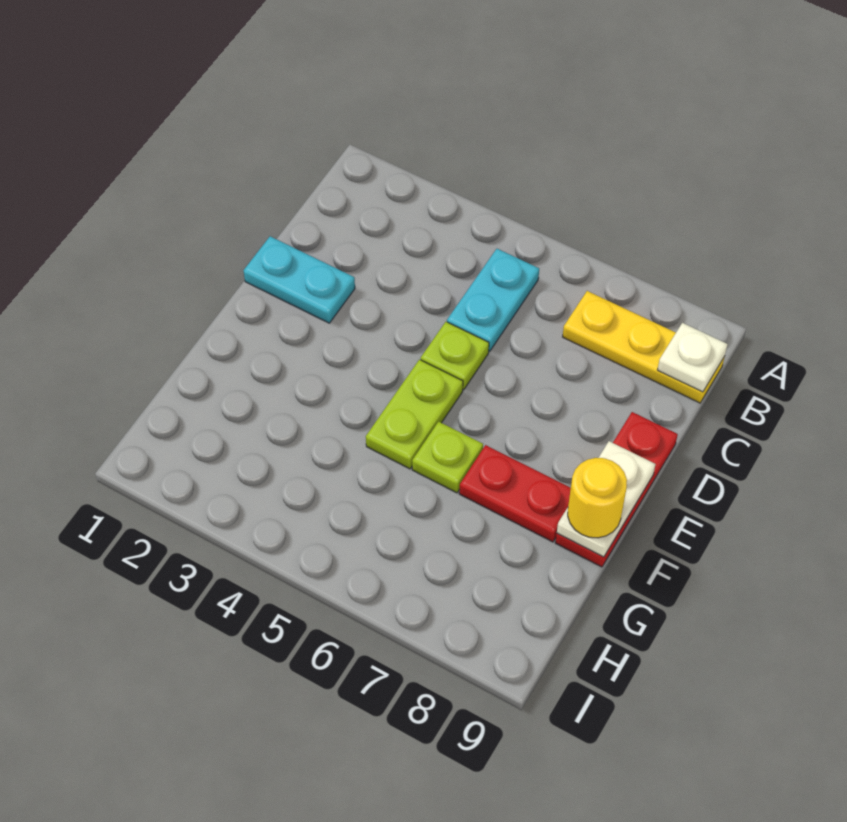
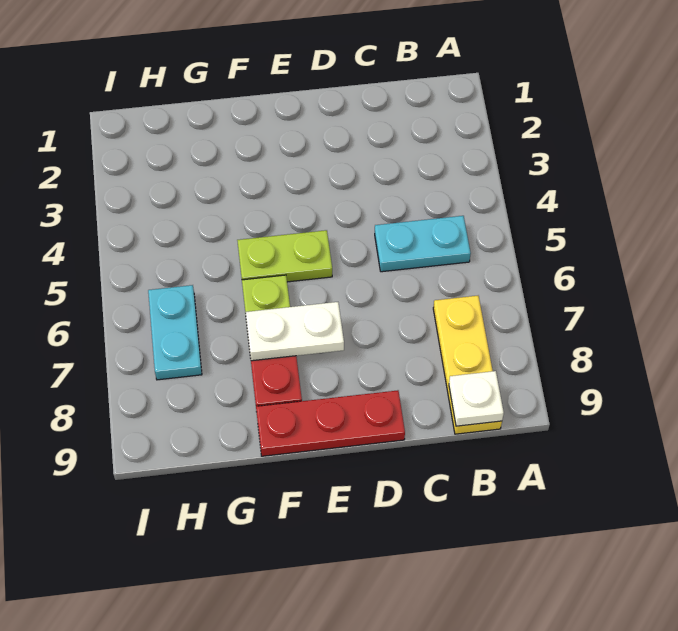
cyan plate D1:D2 level 1 -> cyan plate H6:H7 level 1
lime plate D5 level 1 -> none
white plate E9:F9 level 2 -> white plate E7:F7 level 2
yellow round brick F9 level 3 -> none

